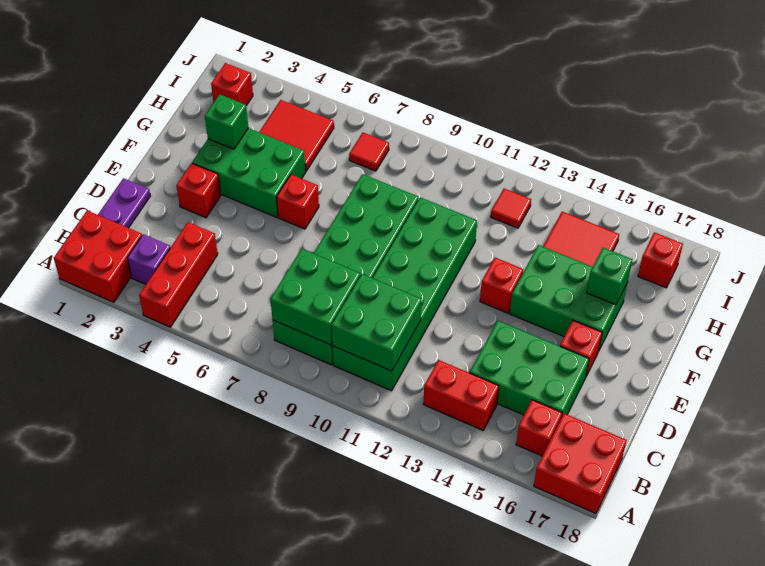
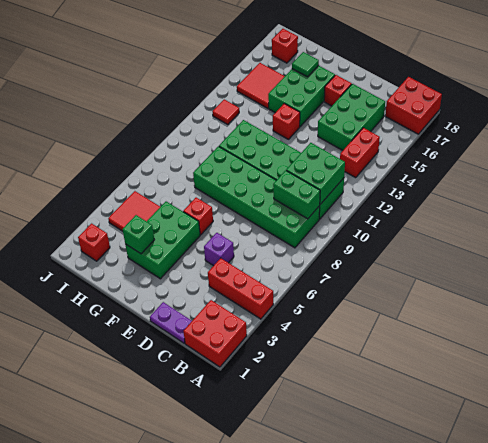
purple brick B3 level 1 -> purple brick D5 level 1
green brick B8:C9 level 2 -> green brick B9:C9 level 2
red brick B16 level 1 -> none
red brick E3 level 1 -> none
green brick G16 level 2 -> green tile G16 level 2
red tile I7 level 1 -> none

